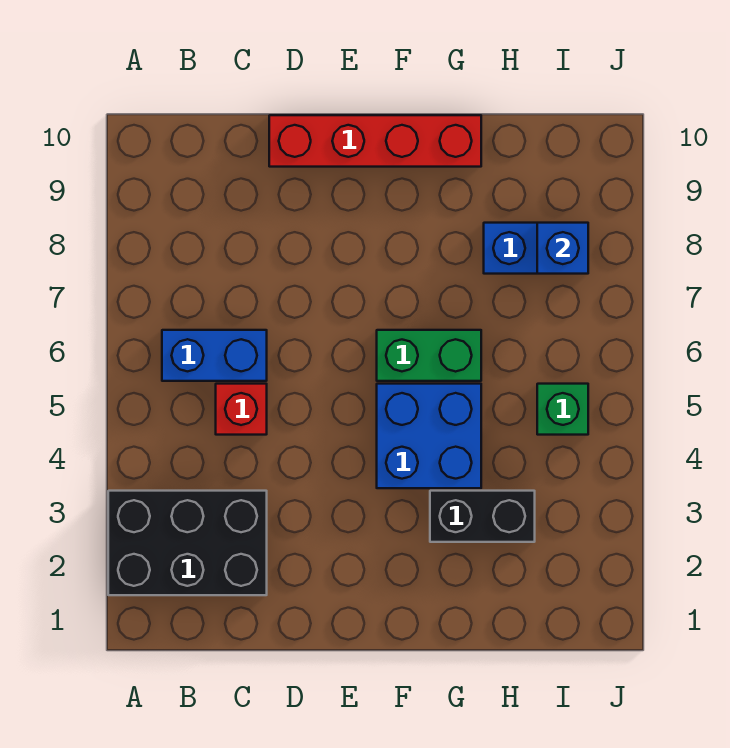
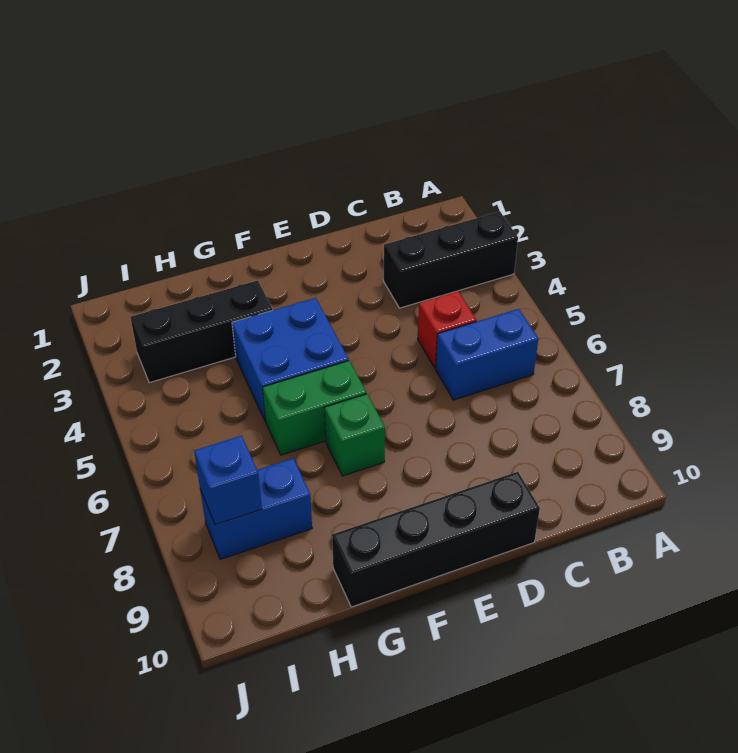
black brick A2:C3 level 1 -> black brick A3:C3 level 1
red brick D10:G10 level 1 -> black brick D10:G10 level 1
black brick G3:H3 level 1 -> black brick G3:I3 level 1
green brick I5 level 1 -> green brick F7 level 1

